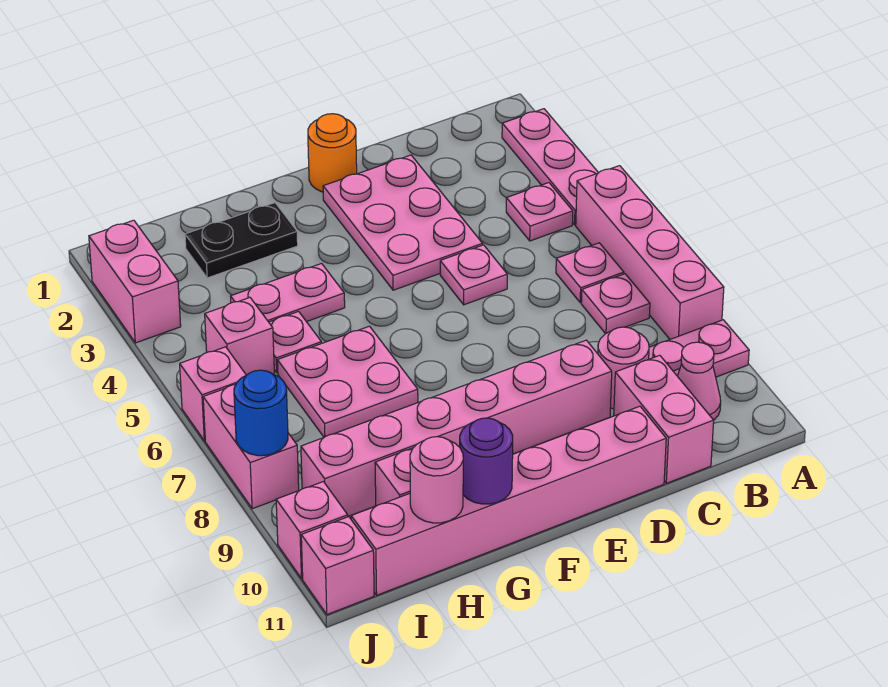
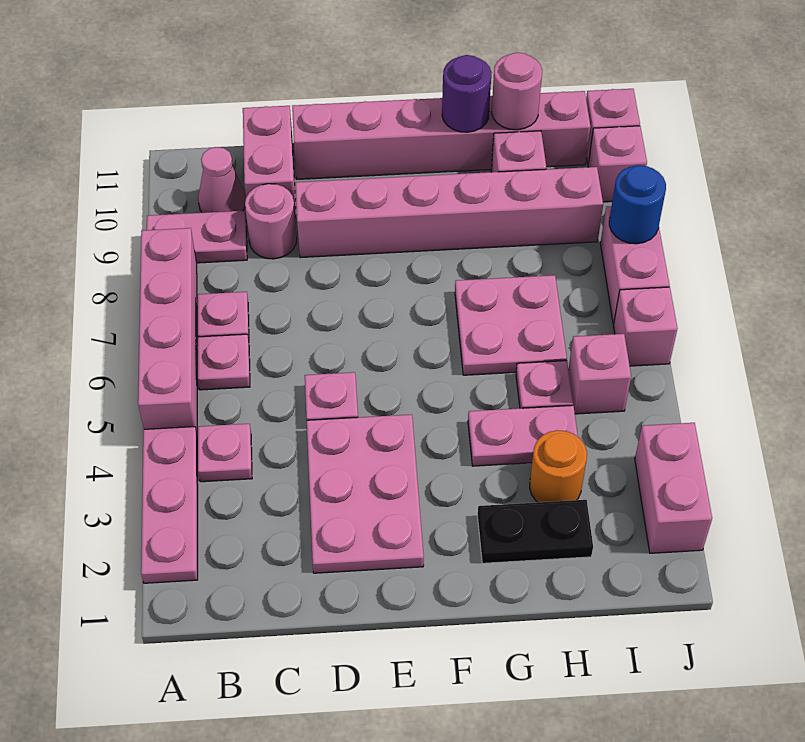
orange round brick E1 level 1 -> orange round brick H3 level 1

